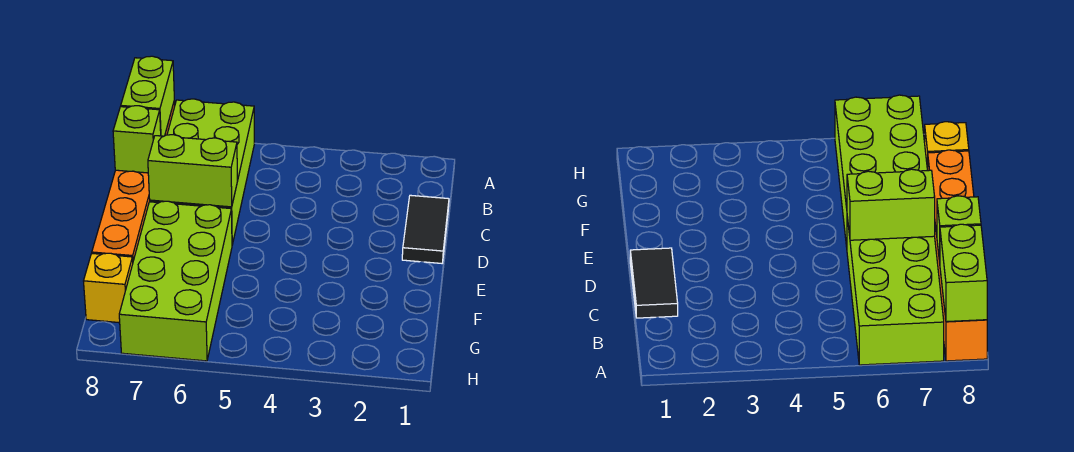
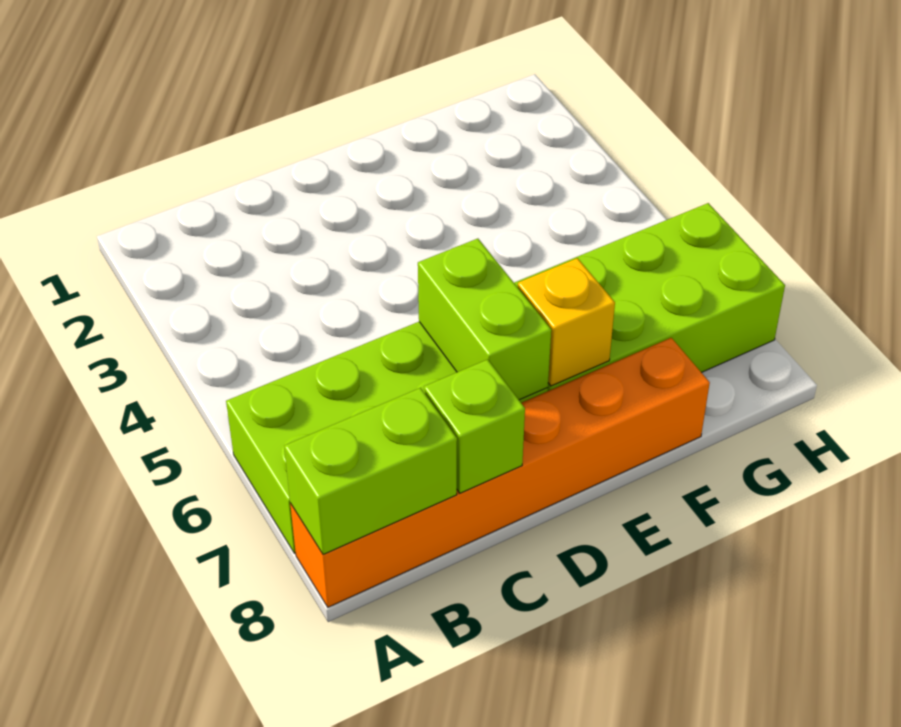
black tile C1:D1 level 1 -> none
yellow brick G8 level 1 -> yellow brick E7 level 2

